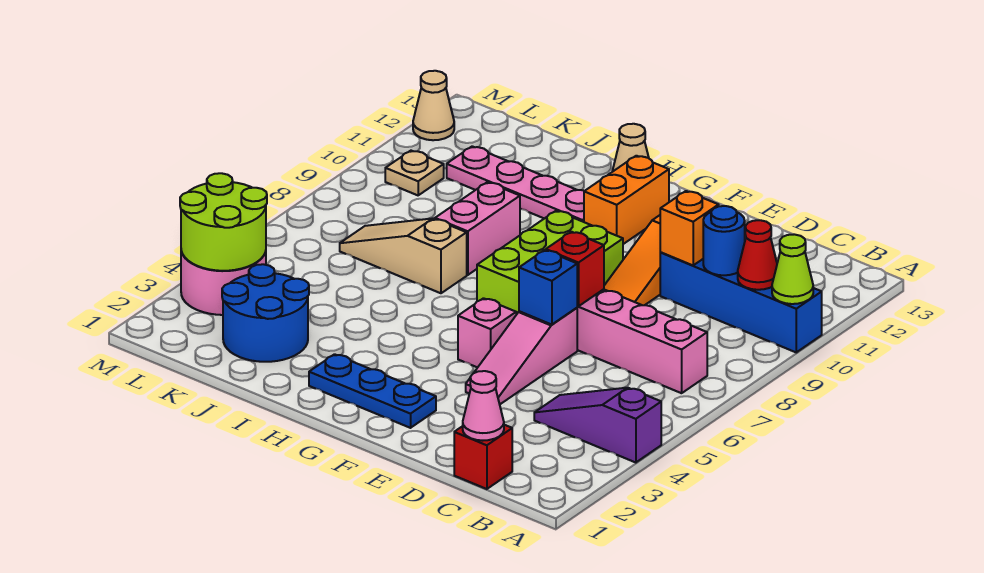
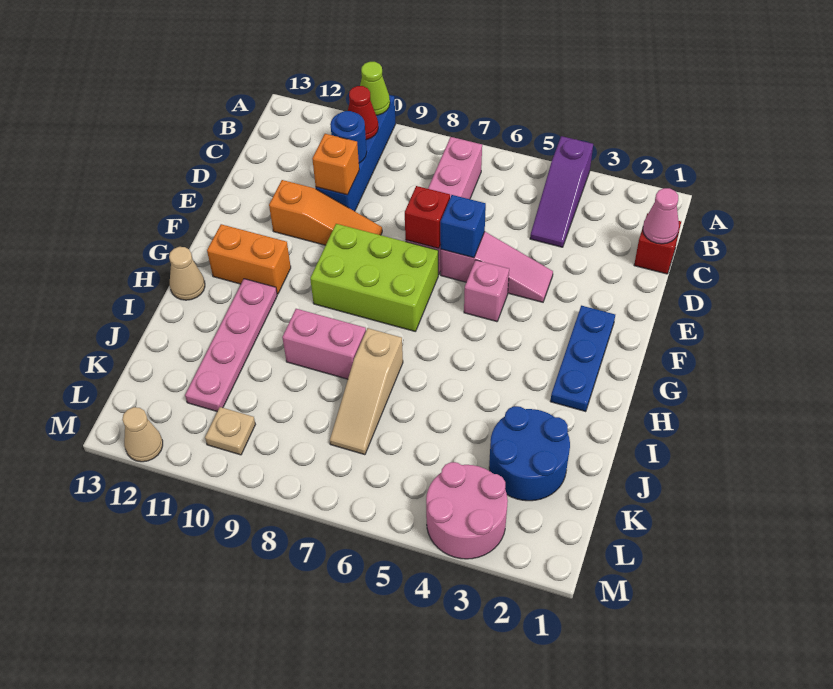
lime round brick L3:M4 level 2 -> none

